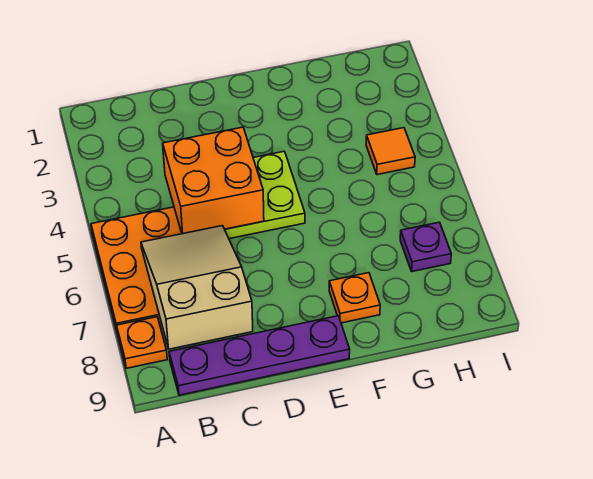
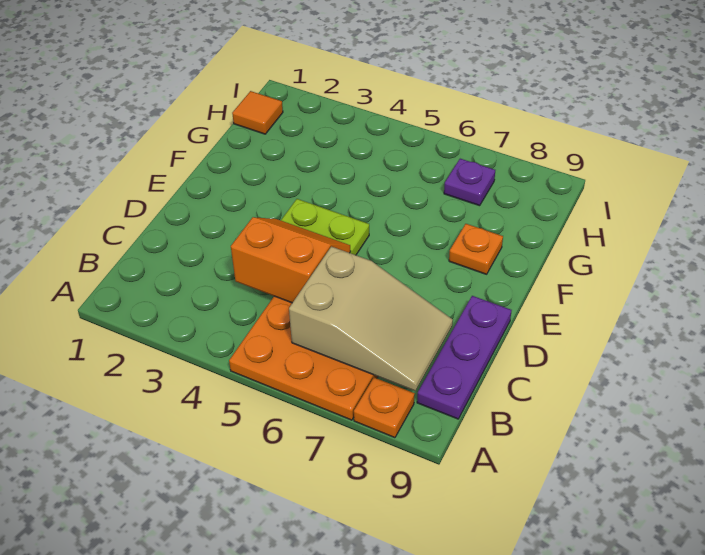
tan slope B6:C8 level 2 top 8 -> tan slope B6:C8 level 2 top 6
purple plate B9:E9 level 1 -> purple plate B9:D9 level 1
orange brick C4:D5 level 2 -> orange slope C4:D5 level 2 top C
orange tile H4 level 1 -> orange tile H1 level 1

